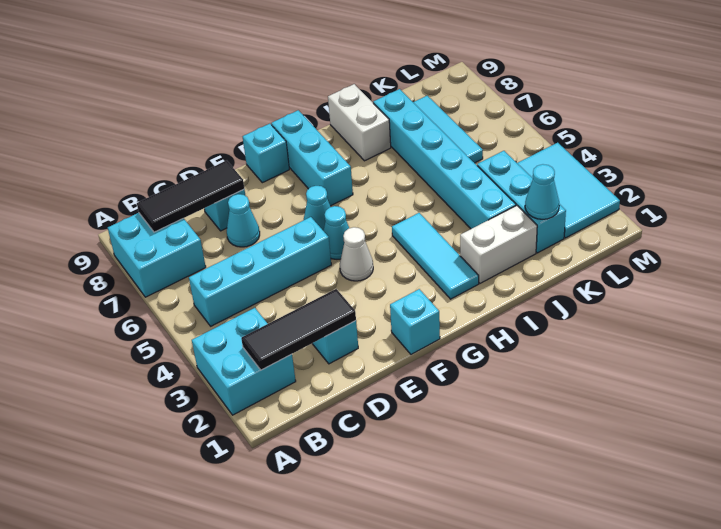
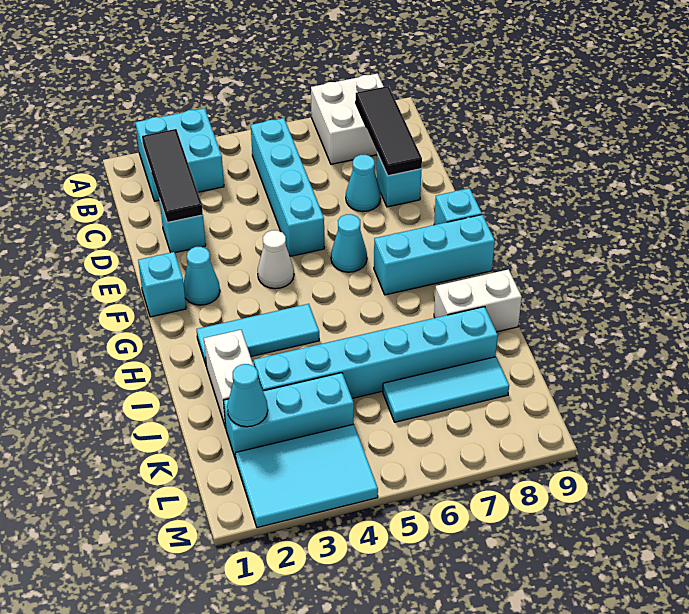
cyan brick A7:B8 level 1 -> white brick A7:B8 level 1
cyan cone F5 level 1 -> cyan cone F2 level 1

